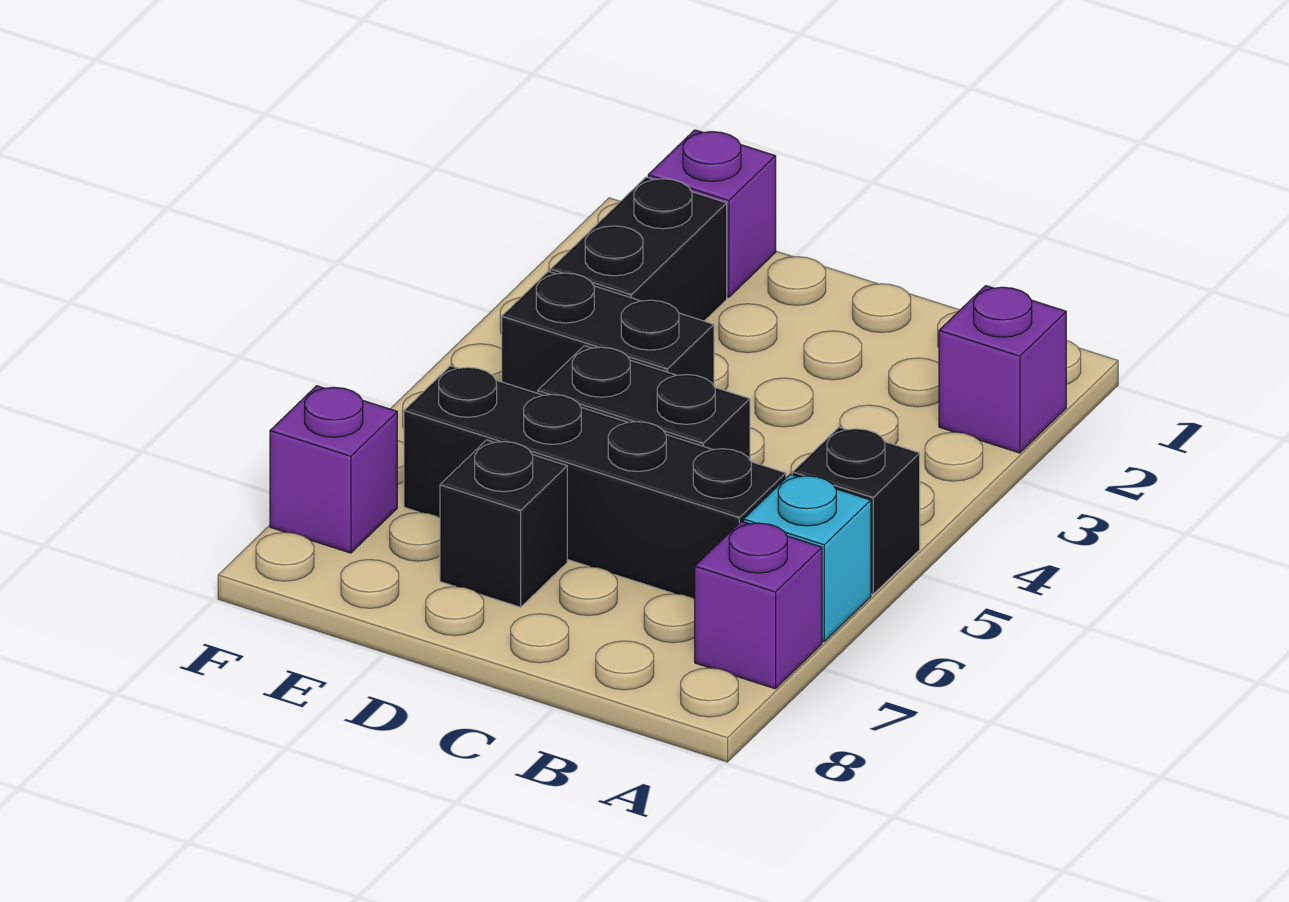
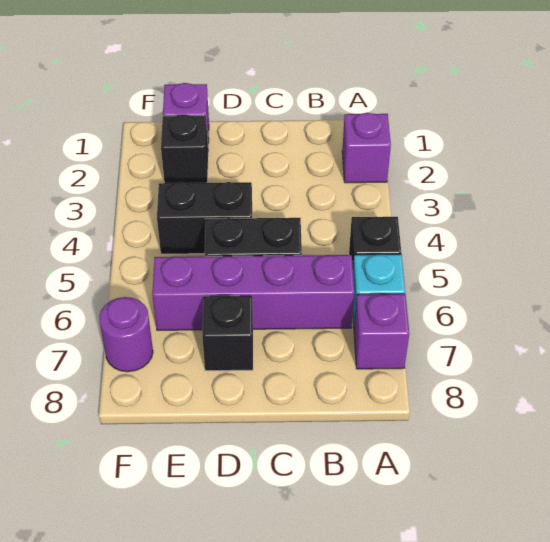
black brick B6:E6 level 1 -> purple brick B6:E6 level 1
black brick E2:E3 level 1 -> black brick E2 level 1
purple brick F7 level 1 -> purple round brick F7 level 1

